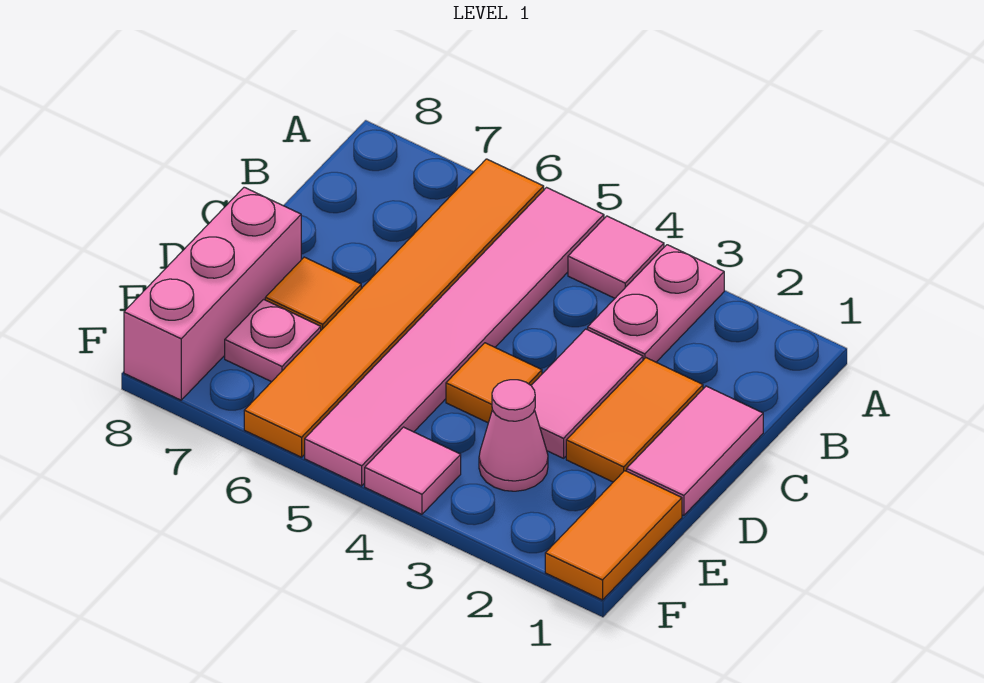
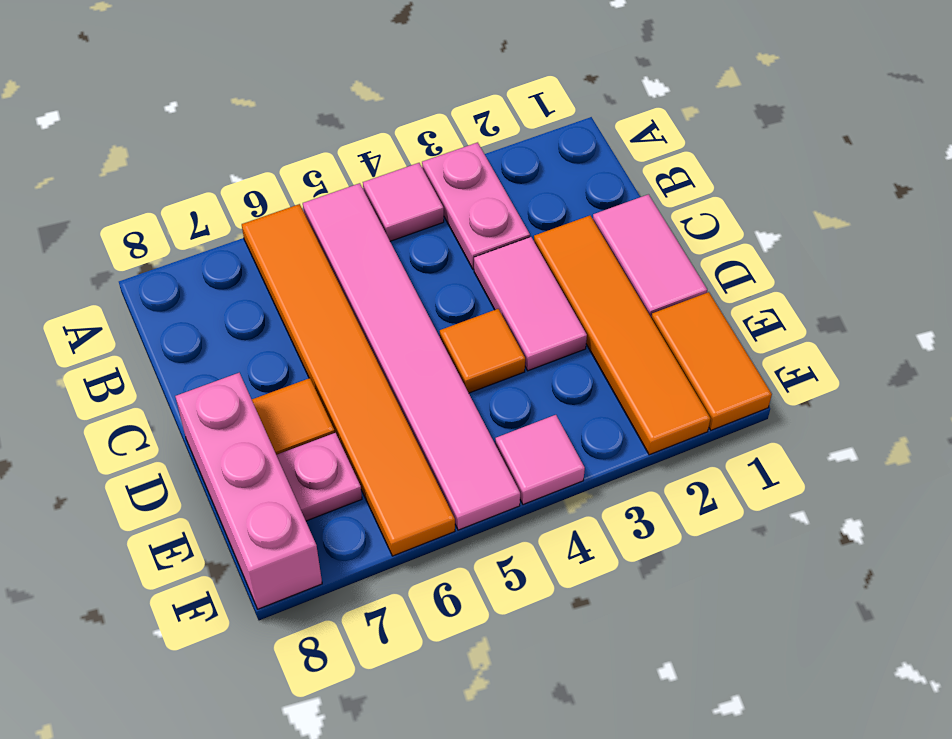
orange tile C2:D2 level 1 -> orange tile C2:F2 level 1
pink cone E3 level 1 -> none

